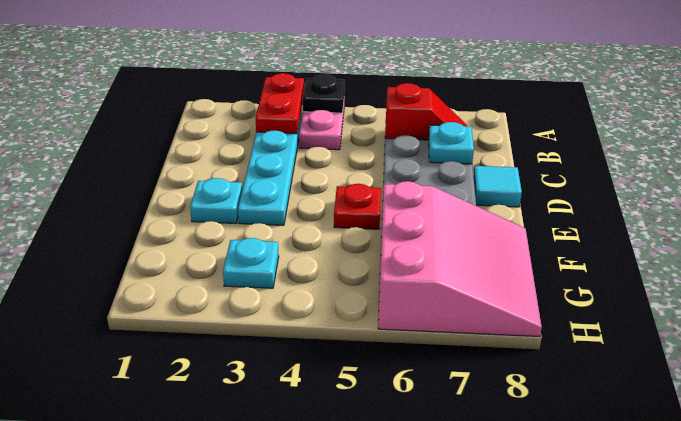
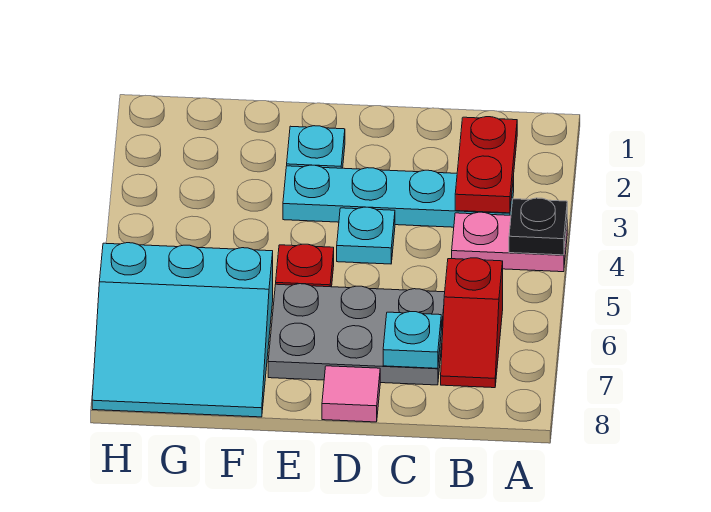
red plate A3:B3 level 2 -> red plate B2:B3 level 2
cyan tile D8 level 1 -> pink tile D8 level 1
pink slope F6:H8 level 1 top 6 -> cyan slope F6:H8 level 1 top 6
cyan plate G3 level 1 -> cyan plate D4 level 1

